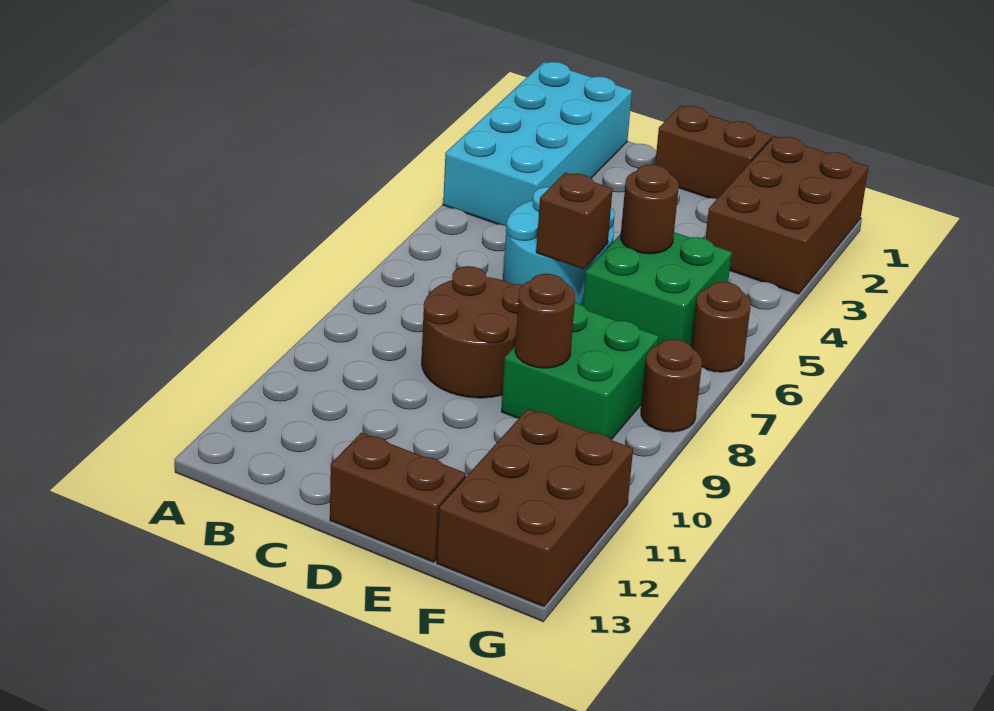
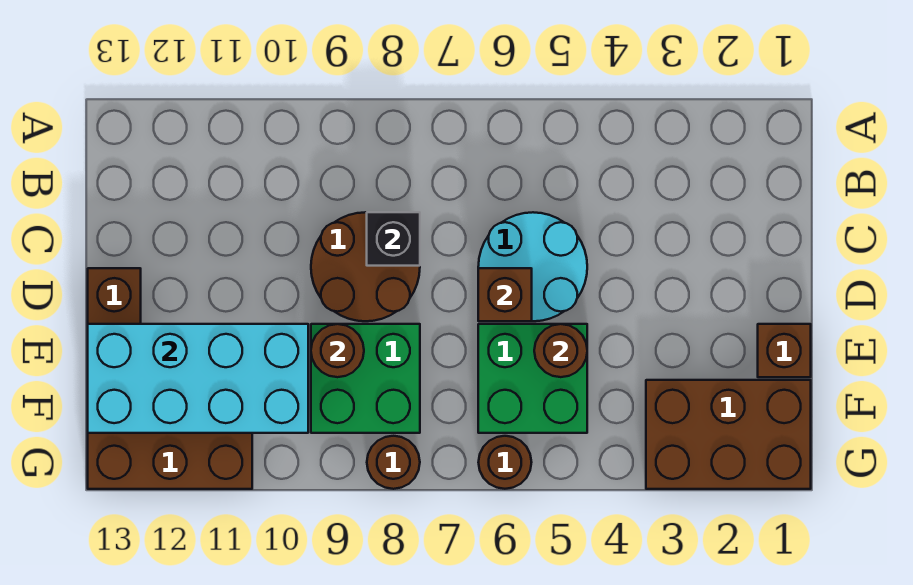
cyan brick A1:B4 level 1 -> cyan brick E10:F13 level 2
none -> black brick C8 level 2
brown brick D1:E1 level 1 -> brown brick E1 level 1

